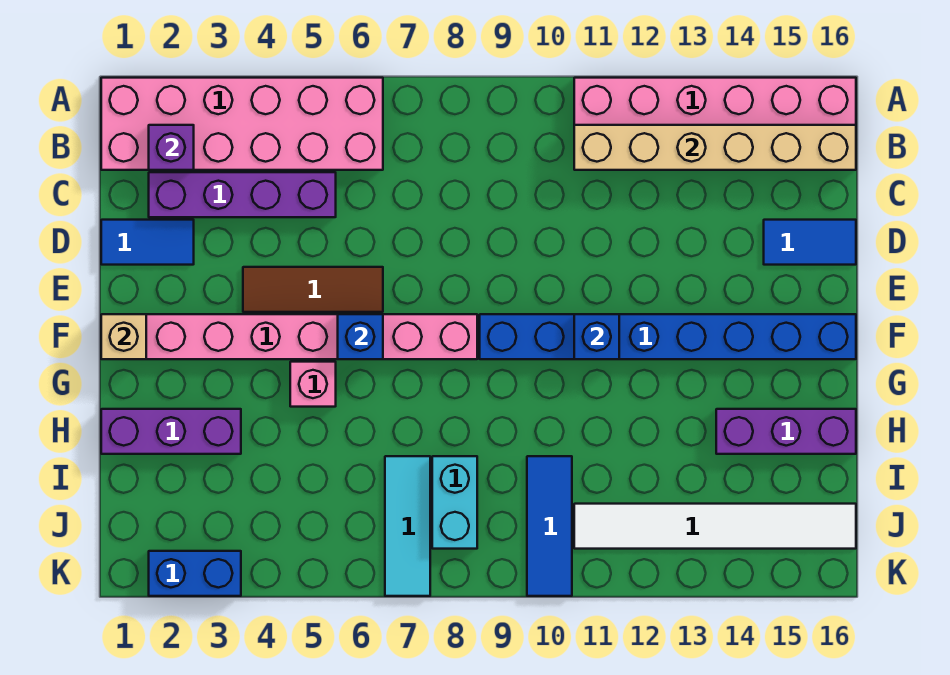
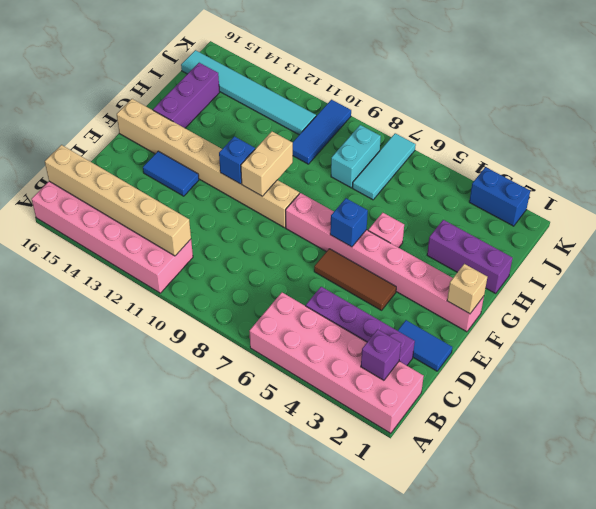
blue tile D15:D16 level 1 -> blue tile E13:E14 level 1
blue brick F9:F16 level 1 -> tan brick F9:F16 level 1
none -> tan brick F10:G10 level 2
purple brick H14:H16 level 1 -> purple brick G15:I15 level 1
white tile J11:J16 level 1 -> cyan tile J11:J16 level 1

